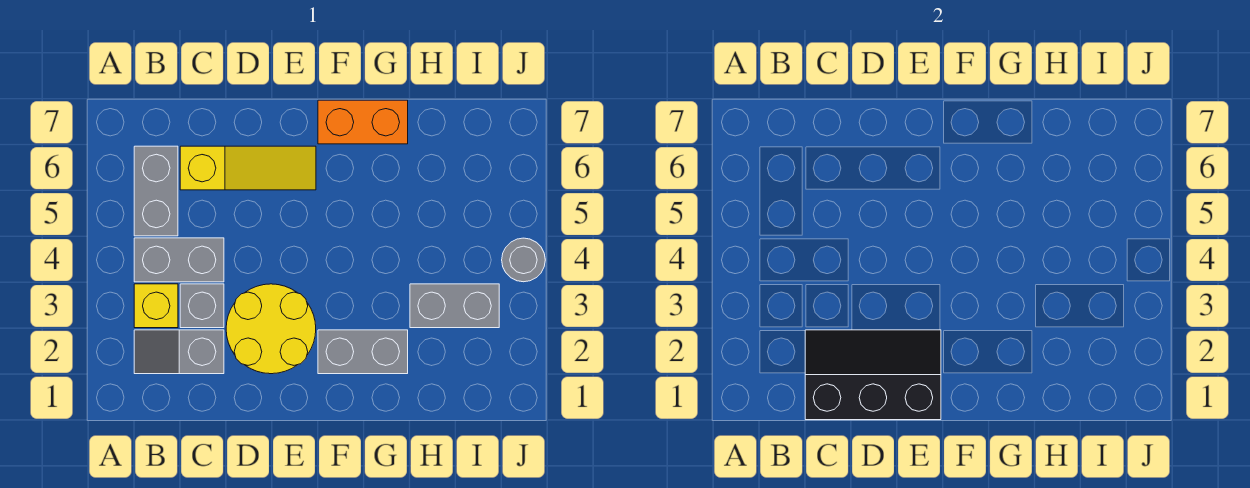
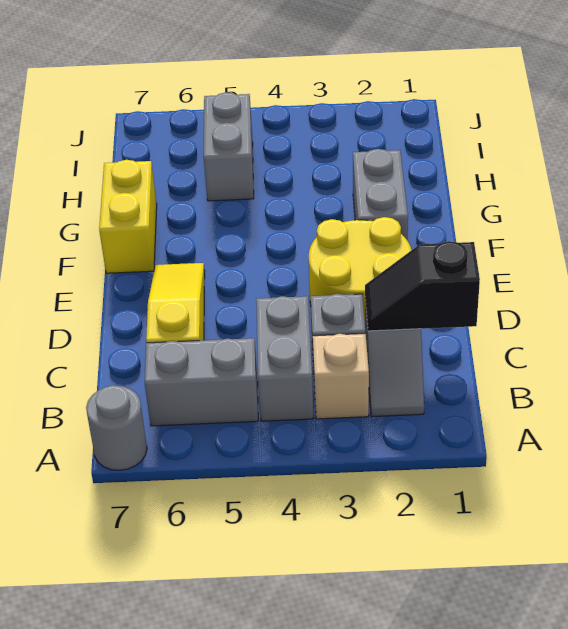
yellow brick B3 level 1 -> tan brick B3 level 1
black slope C1:E2 level 2 top 1 -> black slope C1:C2 level 2 top 1
orange brick F7:G7 level 1 -> yellow brick F7:G7 level 1
grey brick H3:I3 level 1 -> grey brick H5:I5 level 1
grey round brick J4 level 1 -> grey round brick A7 level 1

